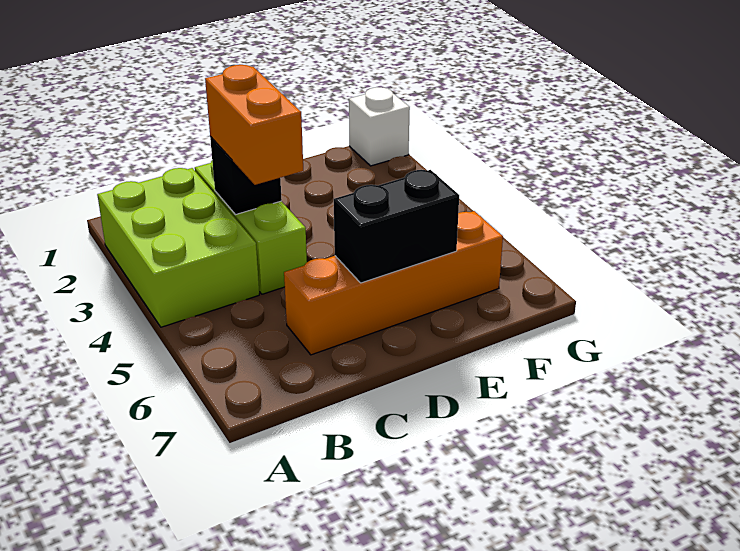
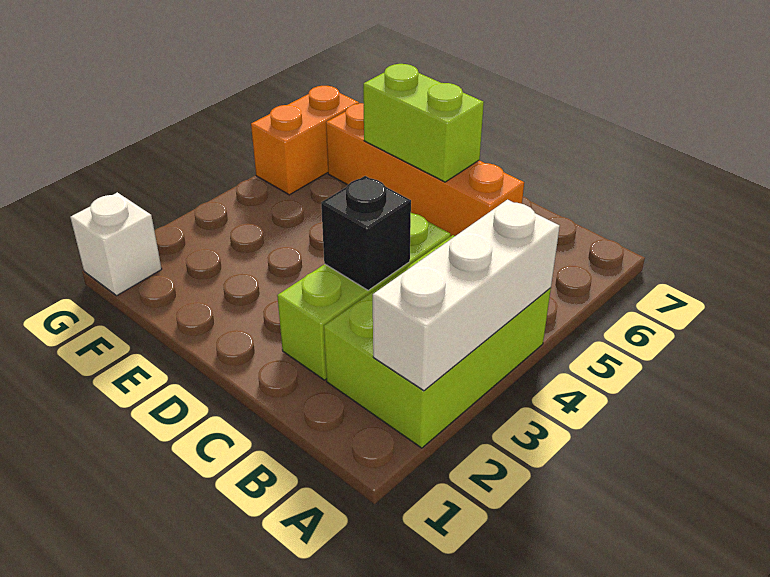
none -> white brick A2:A4 level 2
orange brick C3:C4 level 3 -> orange brick G5:G6 level 1
black brick D6:E6 level 2 -> lime brick D6:E6 level 2

